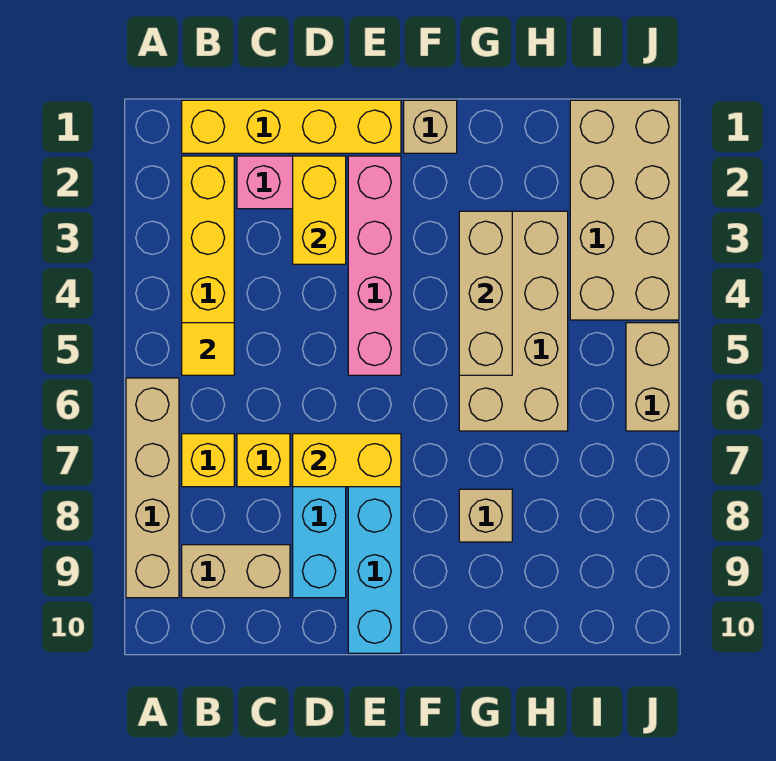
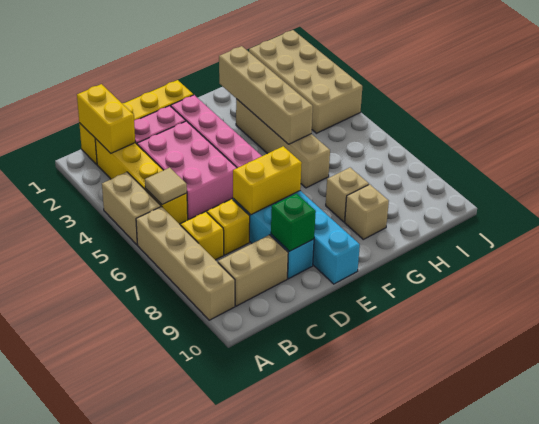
yellow tile B5 level 2 -> tan tile B5 level 2
none -> pink brick C3:D5 level 1
yellow brick D2:D3 level 2 -> yellow brick B1:B2 level 2
none -> green brick D9 level 2
tan brick F1 level 1 -> tan brick G9 level 1
tan brick G3:H6 level 1 -> tan brick G3:G6 level 1
tan brick G3:G5 level 2 -> tan brick G2:G5 level 2
tan brick J5:J6 level 1 -> tan brick A4:A5 level 1

